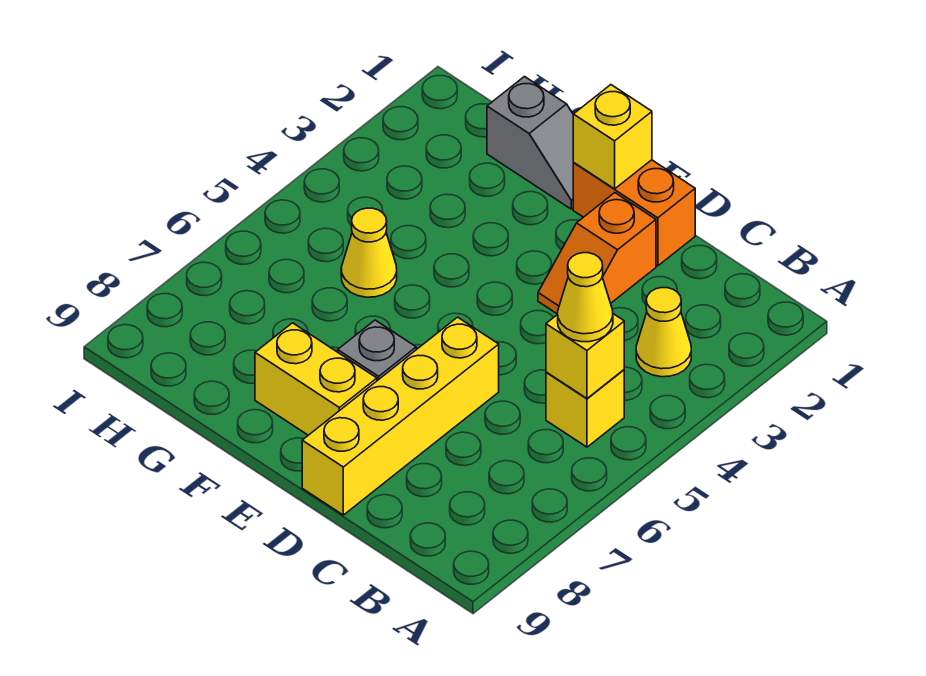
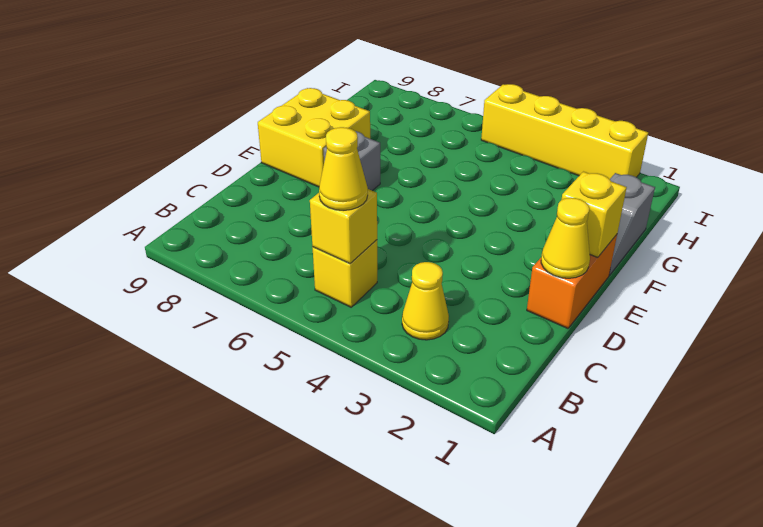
orange slope D2:D3 level 1 top 2 -> none
yellow brick D6:D9 level 1 -> yellow brick I2:I5 level 1
yellow brick E8:F8 level 1 -> yellow brick E8:F9 level 1
yellow cone G5 level 1 -> yellow cone D1 level 2

